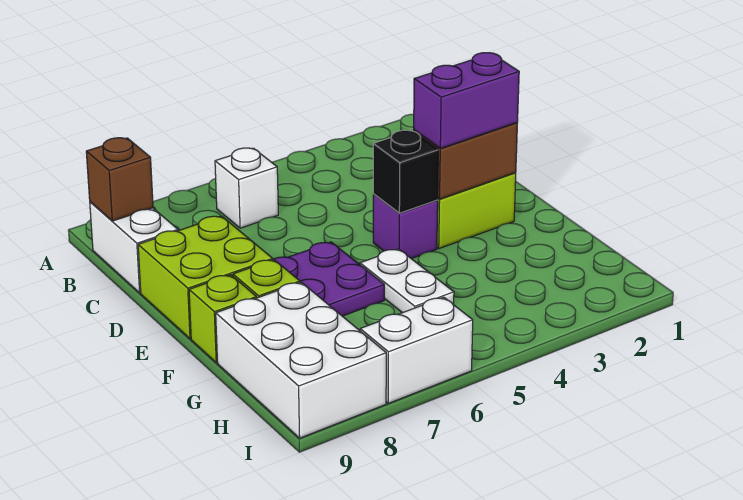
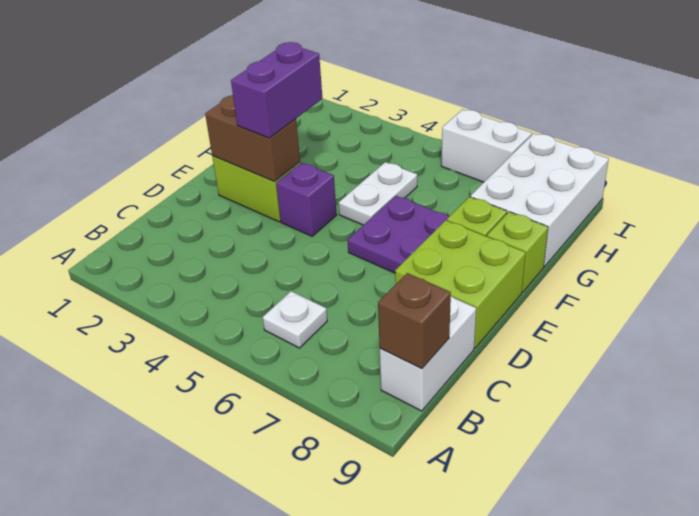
white brick B6 level 1 -> white plate B6 level 1
purple brick E2:E3 level 3 -> purple brick E3:F3 level 3
black brick E4 level 2 -> none

